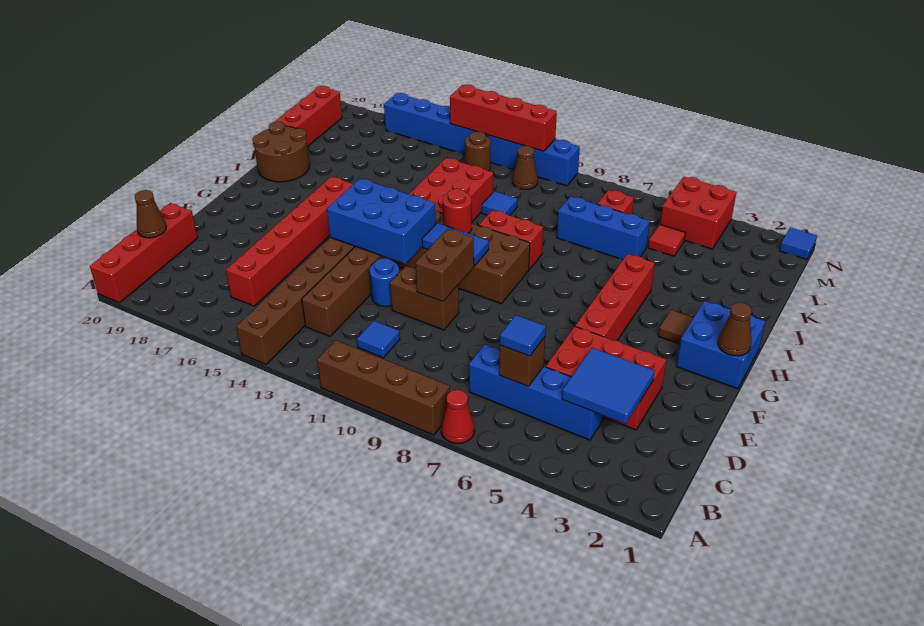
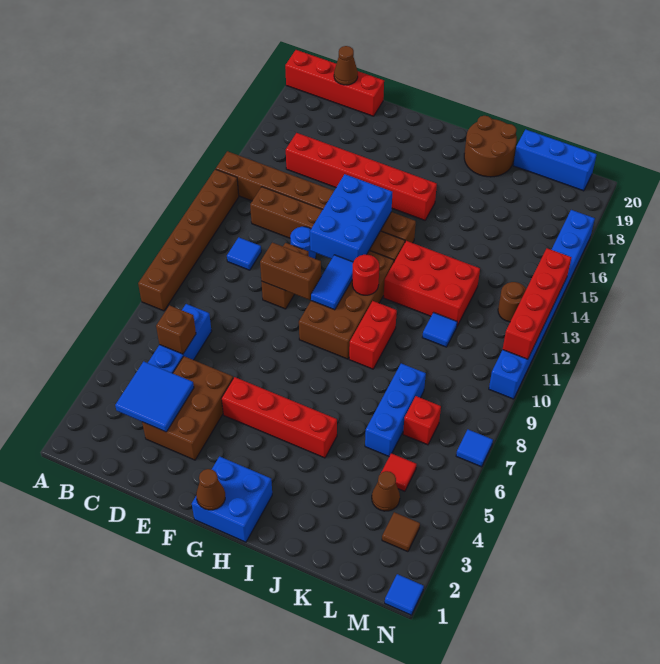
red cone A7 level 1 -> none
brown brick A8:A11 level 1 -> brown brick A8:A13 level 1
blue tile C6 level 3 -> blue tile N7 level 1
red brick D3:E5 level 1 -> brown brick D3:E5 level 1
brown tile H3 level 1 -> brown tile M3 level 1
red brick K20:M20 level 1 -> blue brick K20:M20 level 1
red brick M4:N5 level 1 -> none
brown cone M11 level 1 -> brown cone L4 level 1

